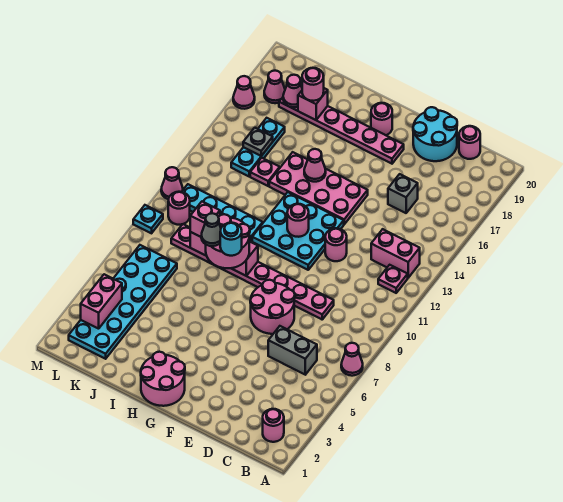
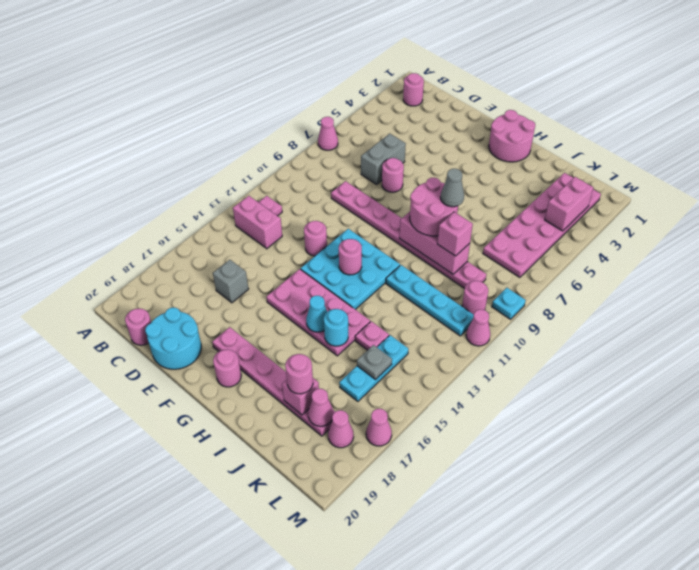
grey brick C6:D6 level 1 -> grey brick D6:D7 level 1
pink round brick E7:F8 level 1 -> pink round brick E7 level 1
cyan round brick H8 level 4 -> cyan round brick I15 level 2
pink cone H15 level 2 -> cyan cone H15 level 2
cyan plate K2:L7 level 1 -> pink plate K2:L7 level 1

